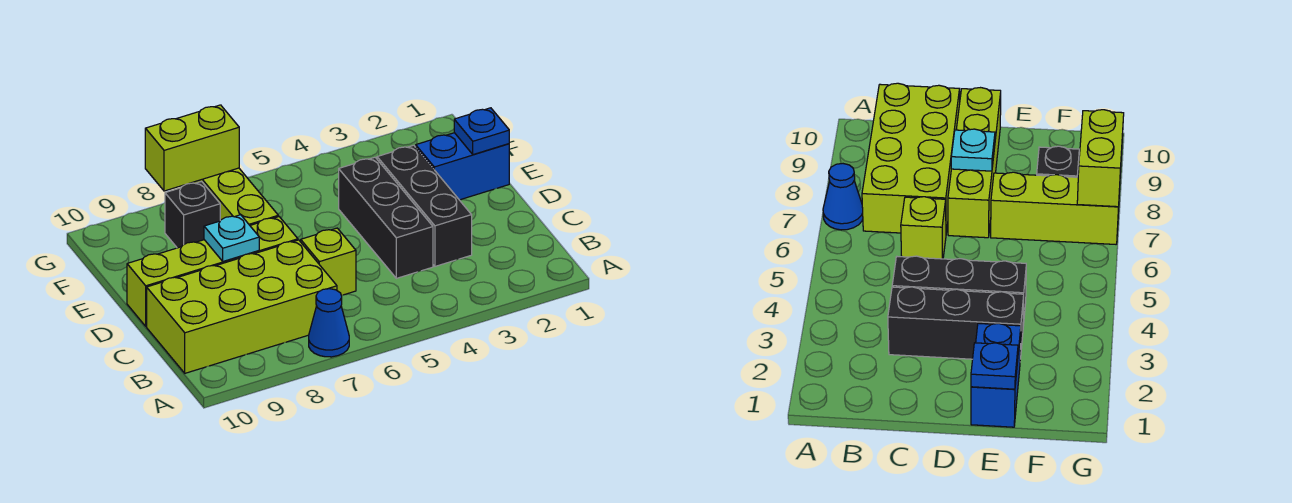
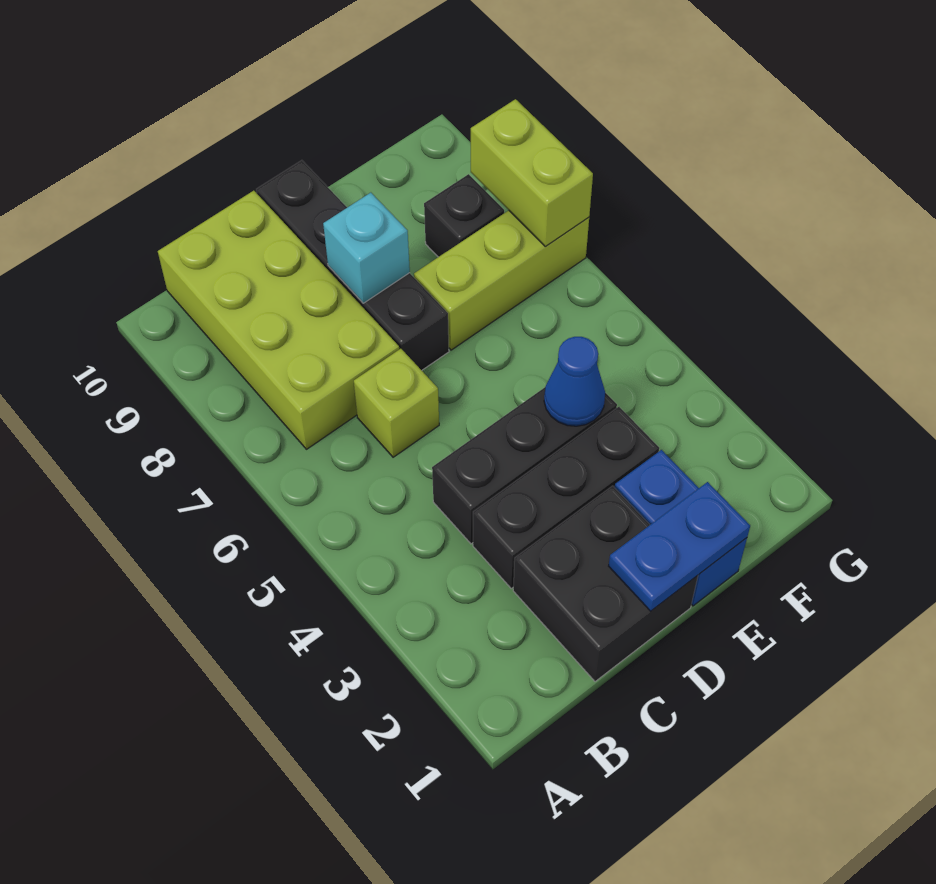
blue cone A7 level 1 -> blue cone E4 level 2
none -> black brick C1:D2 level 1
lime brick D7:D10 level 1 -> black brick D7:D10 level 1
cyan plate D8 level 2 -> cyan brick D8 level 2
blue plate E1 level 2 -> blue plate D1:E1 level 2

